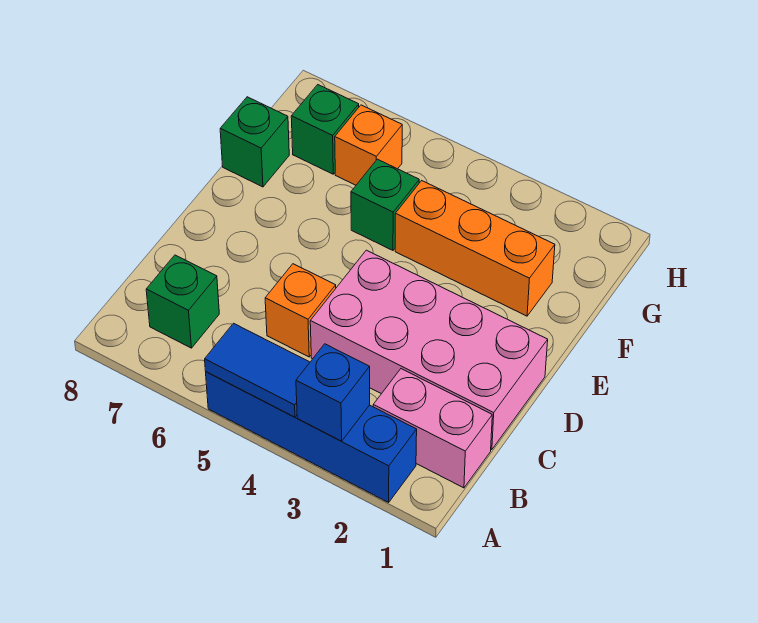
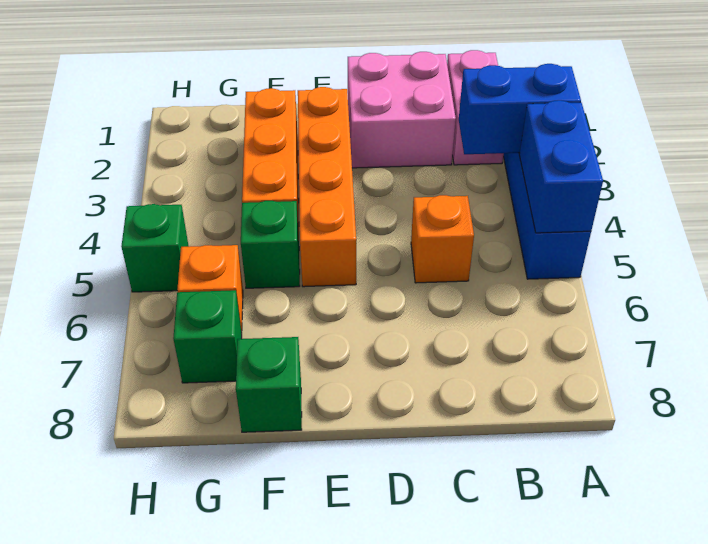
blue brick A3 level 2 -> blue brick A3:B3 level 2
blue tile A4:A5 level 2 -> blue brick A4:A5 level 2
green brick B7 level 1 -> green brick H5 level 1
pink brick C1:D4 level 1 -> pink brick C1:D2 level 1
none -> orange brick E2:E5 level 1

